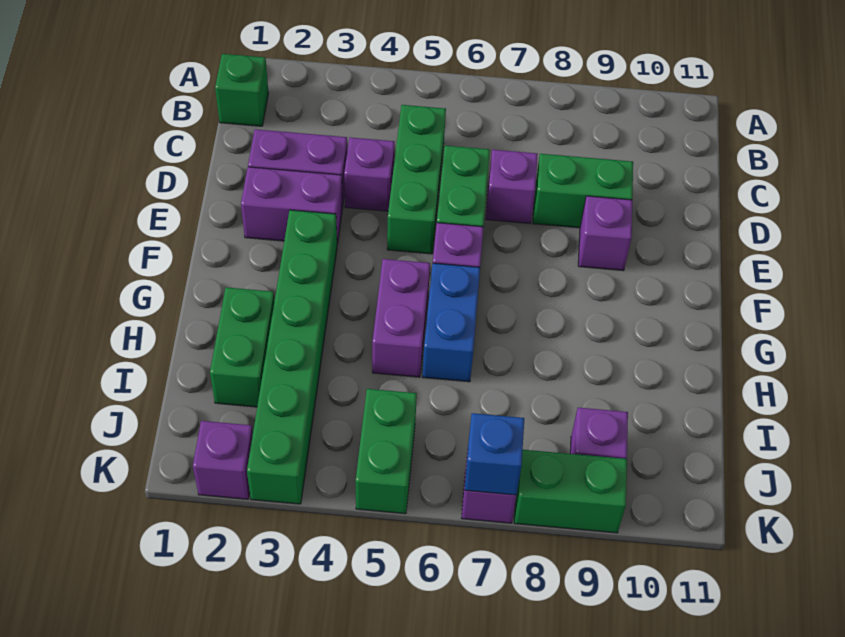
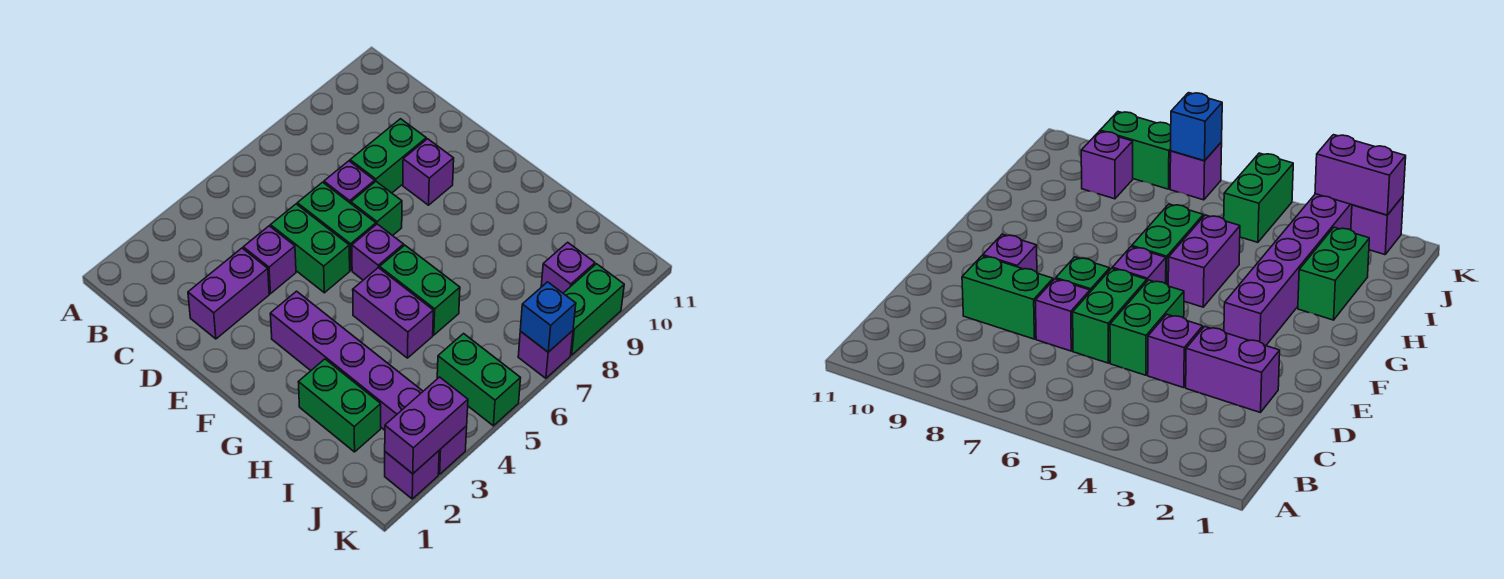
green brick B1 level 1 -> green brick E7 level 1
green brick C5:E5 level 1 -> green brick D5:E5 level 1
purple brick E2:E3 level 1 -> purple brick K2:K3 level 2
green brick F3:K3 level 1 -> purple brick F3:K3 level 1
blue brick G6:H6 level 1 -> green brick G6:H6 level 1

